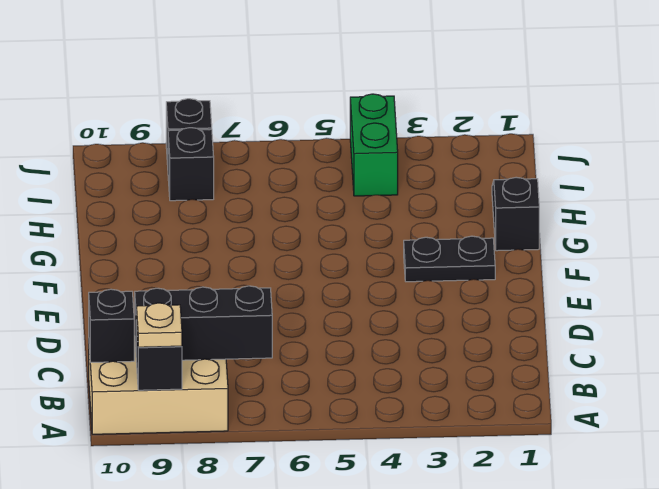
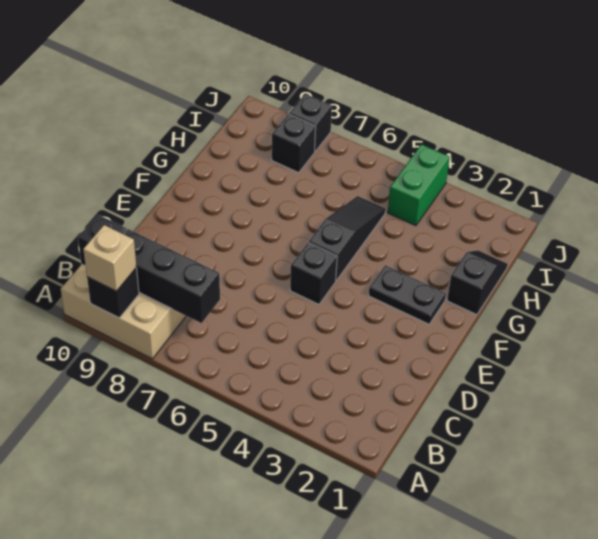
tan plate A9 level 3 -> tan brick A9 level 3
none -> black brick E5 level 1
none -> black slope F5:H5 level 1 top F

